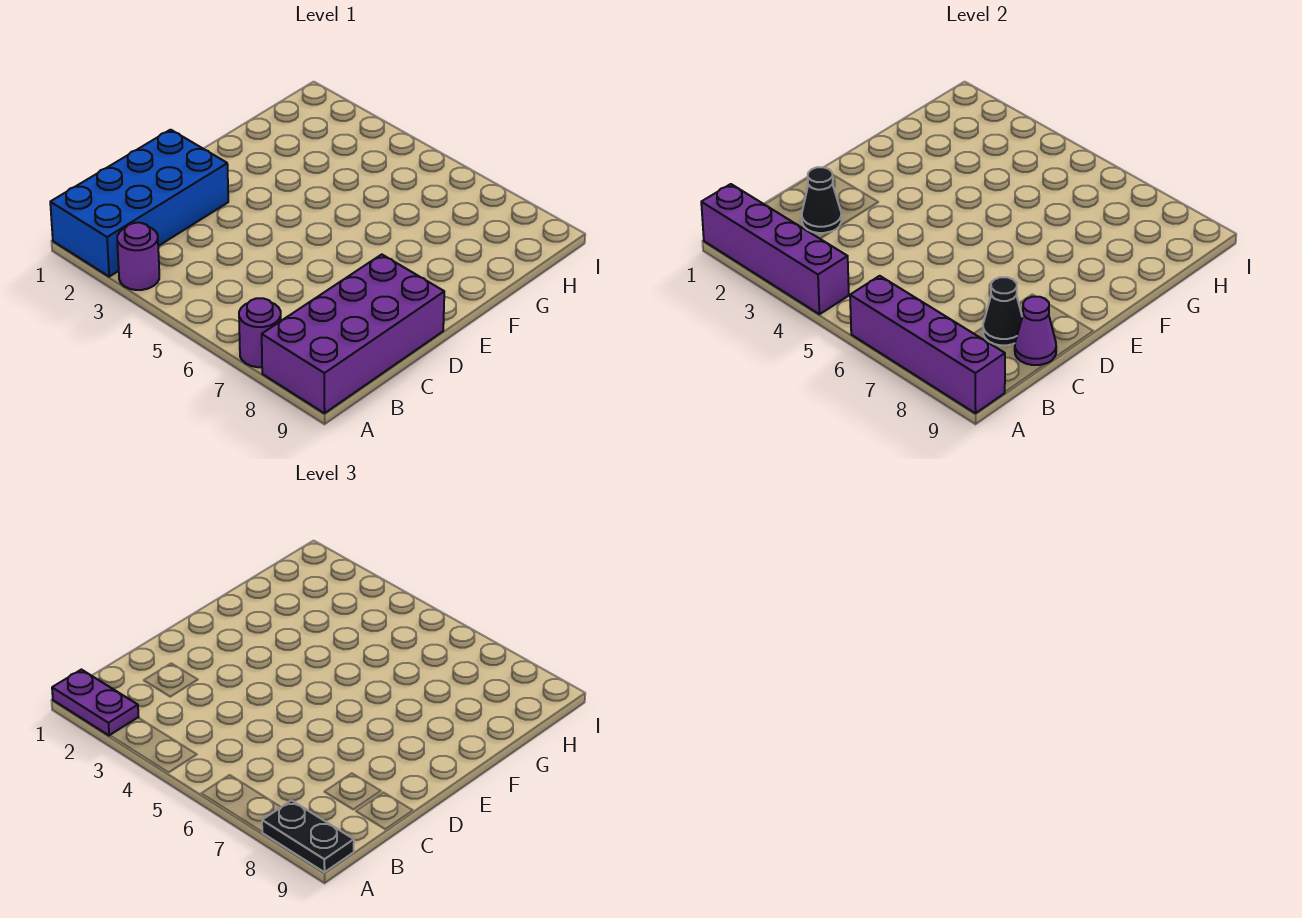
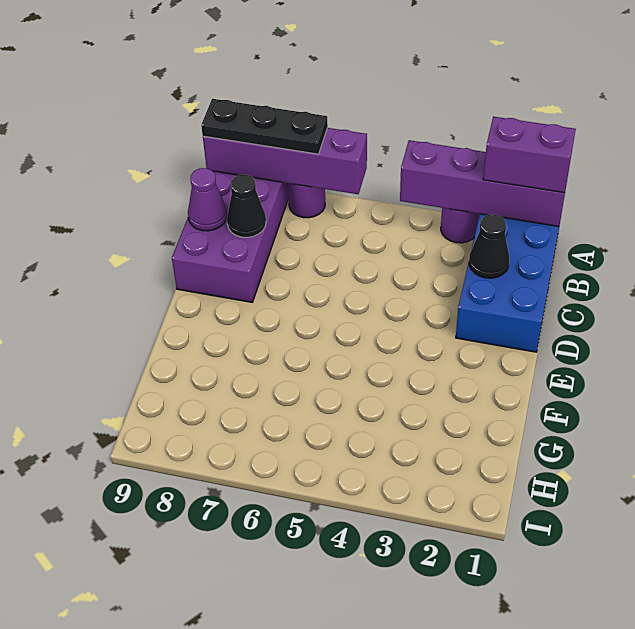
purple plate A1:A2 level 3 -> purple brick A1:A2 level 3
black plate A8:A9 level 3 -> black plate A7:A9 level 3

